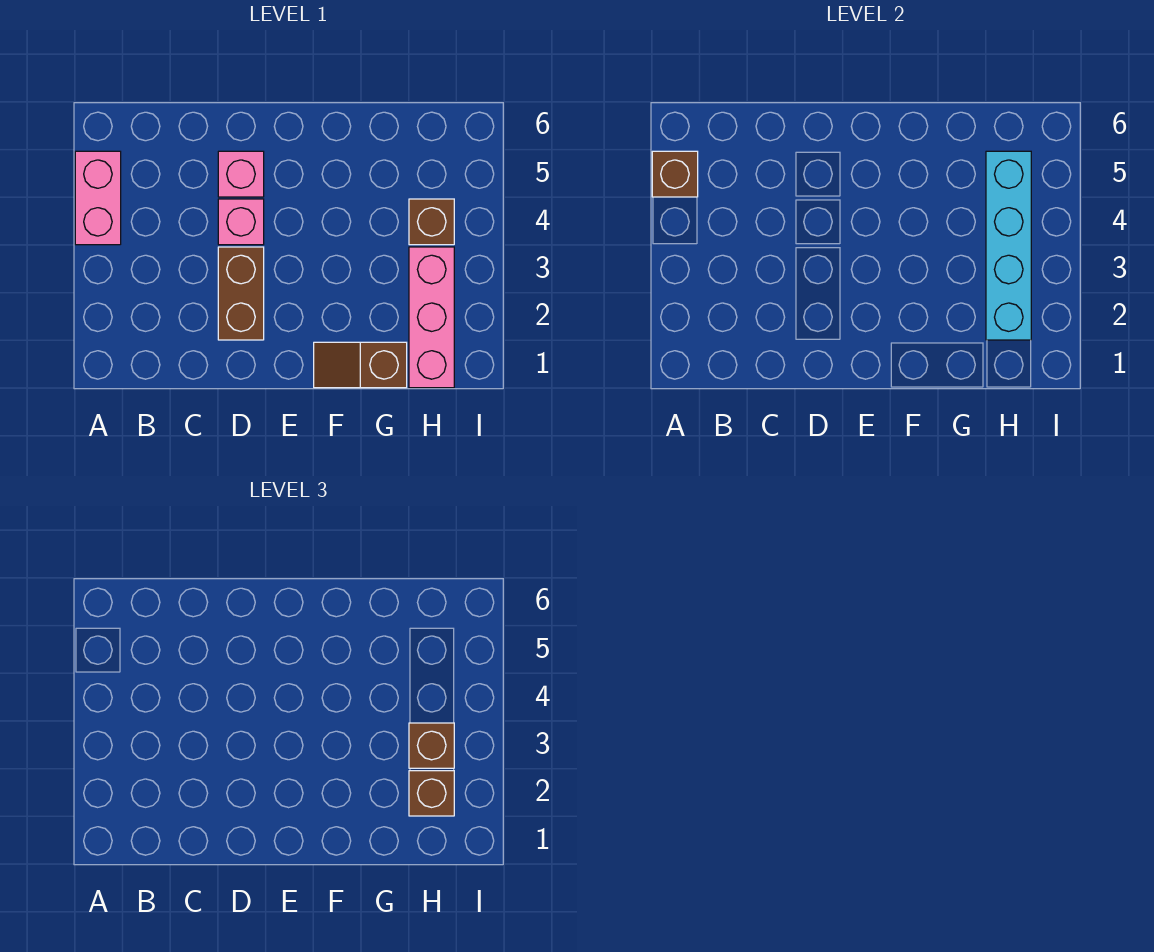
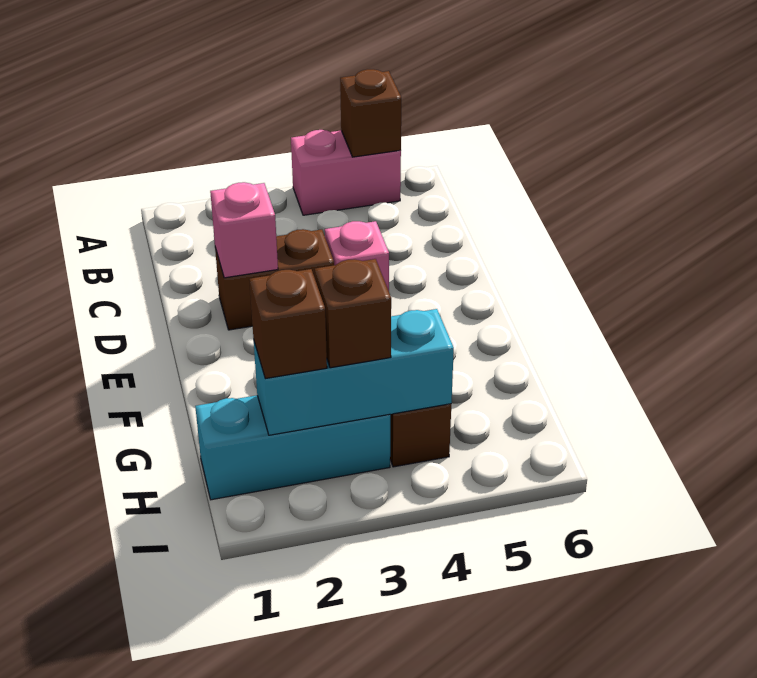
pink brick D5 level 1 -> pink brick D2 level 2
brown slope F1:G1 level 1 top G -> none
pink brick H1:H3 level 1 -> cyan brick H1:H3 level 1
cyan brick H2:H5 level 2 -> cyan brick H2:H4 level 2

